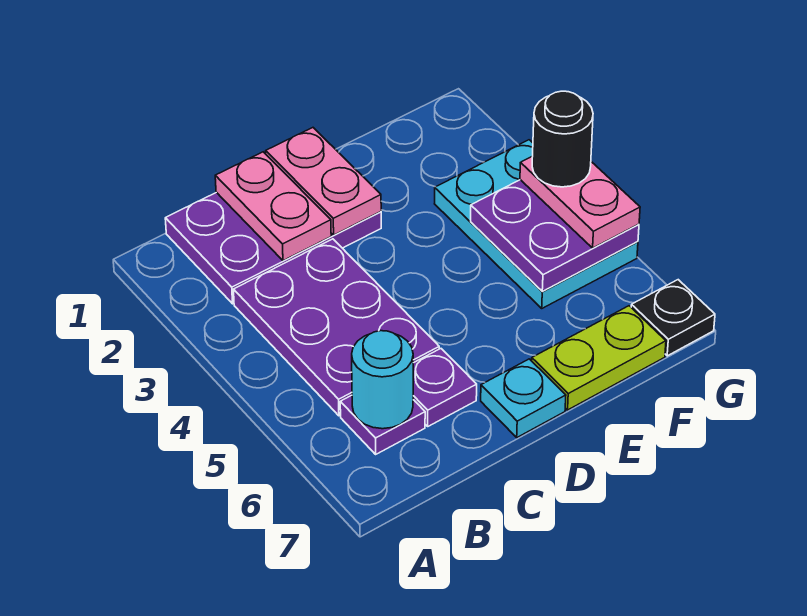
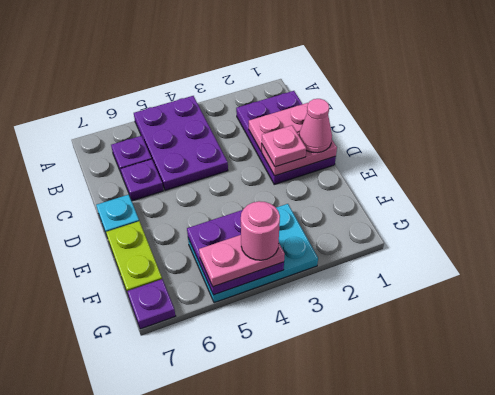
purple plate B3:C5 level 1 -> purple plate A4:C5 level 1
cyan round brick B6 level 2 -> none
none -> pink cone D1 level 3
none -> pink plate D2 level 3
black round brick G4 level 4 -> pink round brick G4 level 4
black plate G7 level 1 -> purple plate G7 level 1

